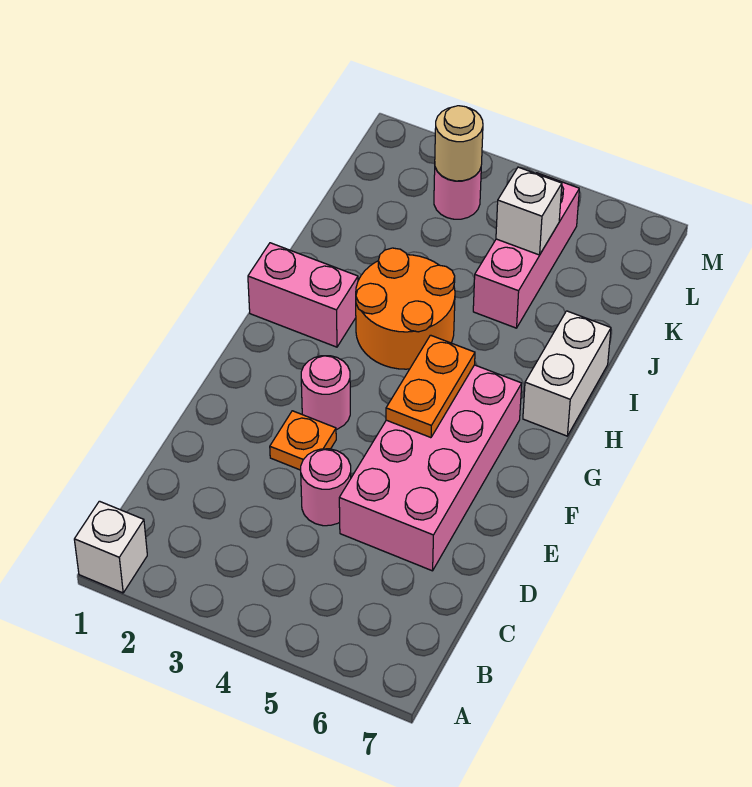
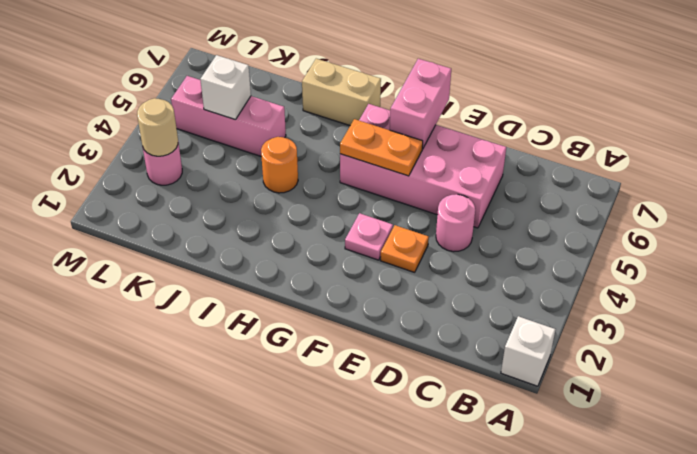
pink round brick F3 level 1 -> pink plate F3 level 1
pink brick H1:H2 level 1 -> pink brick F6:F7 level 2
orange round brick H3:I4 level 1 -> orange round brick I4 level 1
white brick H7:I7 level 1 -> tan brick H7:I7 level 1

